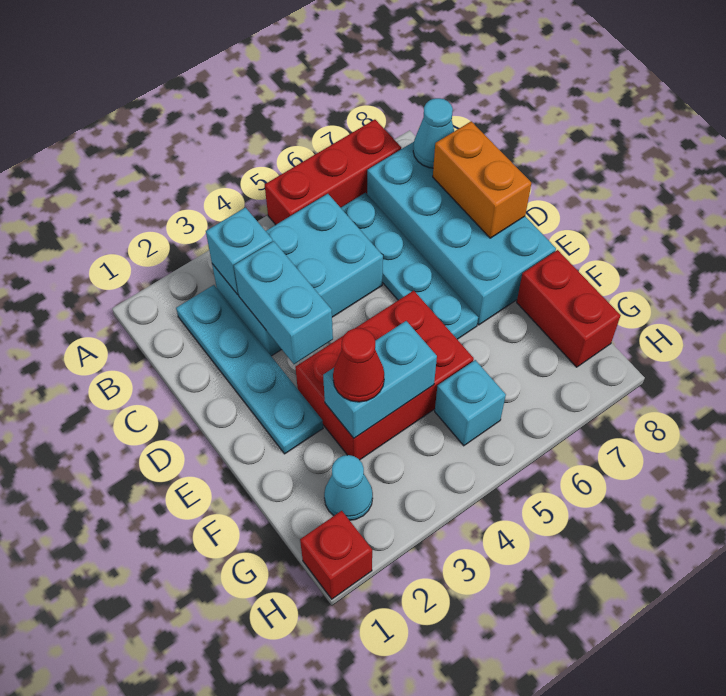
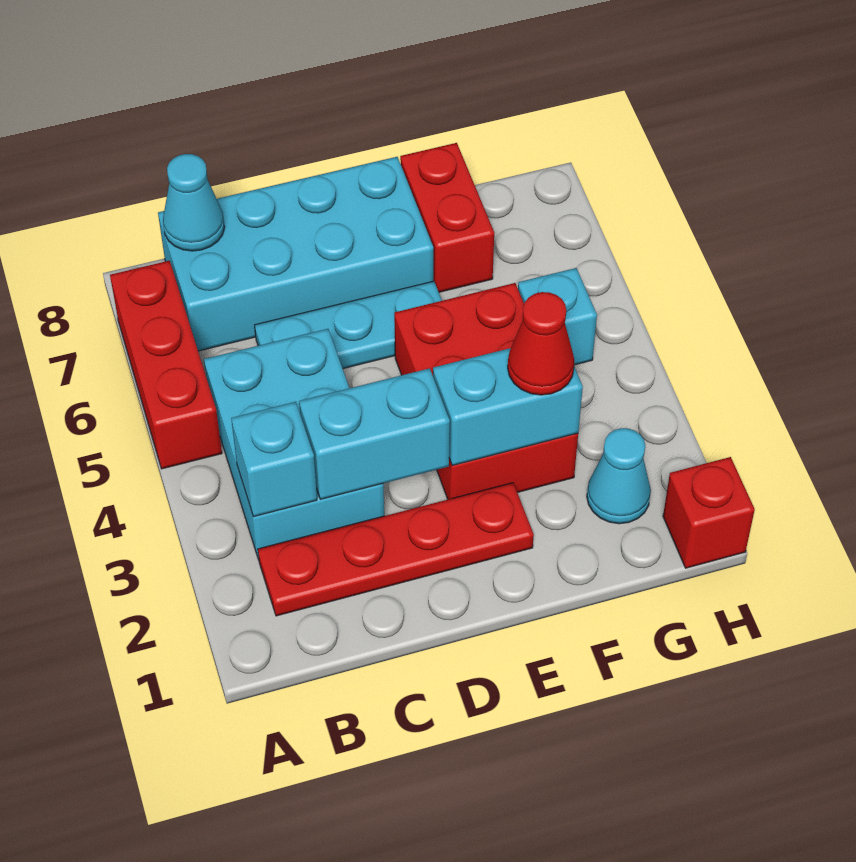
cyan plate B2:E2 level 1 -> red plate B2:E2 level 1
cyan plate B6:E6 level 1 -> cyan plate C6:E6 level 1
orange brick C8:D8 level 2 -> none
cyan brick F3:F4 level 2 -> cyan brick E3:F3 level 2
red brick F8:G8 level 1 -> red brick F7:F8 level 1

